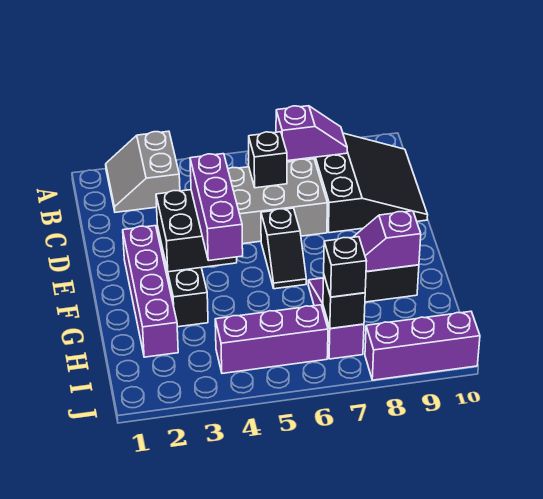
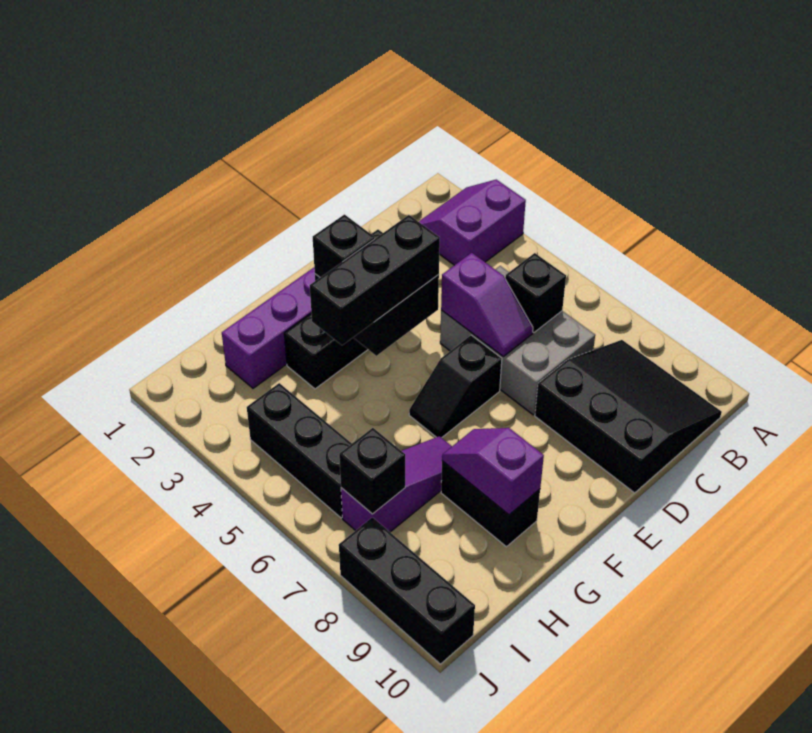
grey slope A2:B3 level 1 top 3 -> purple slope A2:B3 level 1 top 3
purple slope B7:B8 level 2 top 7 -> purple slope D5:D6 level 2 top 5
black slope B8:D10 level 1 top 8 -> black slope B8:D10 level 1 top D
purple brick E4:G4 level 3 -> black brick E4:G4 level 3
purple brick I4:I6 level 1 -> black brick I4:I6 level 1
black brick I7 level 3 -> black brick F3 level 3
purple brick J8:J10 level 1 -> black brick J8:J10 level 1

